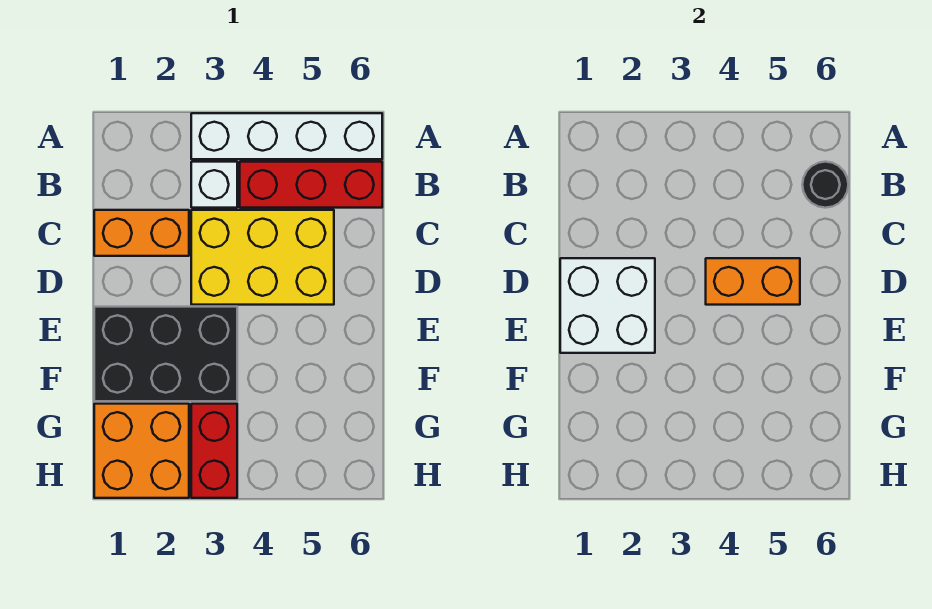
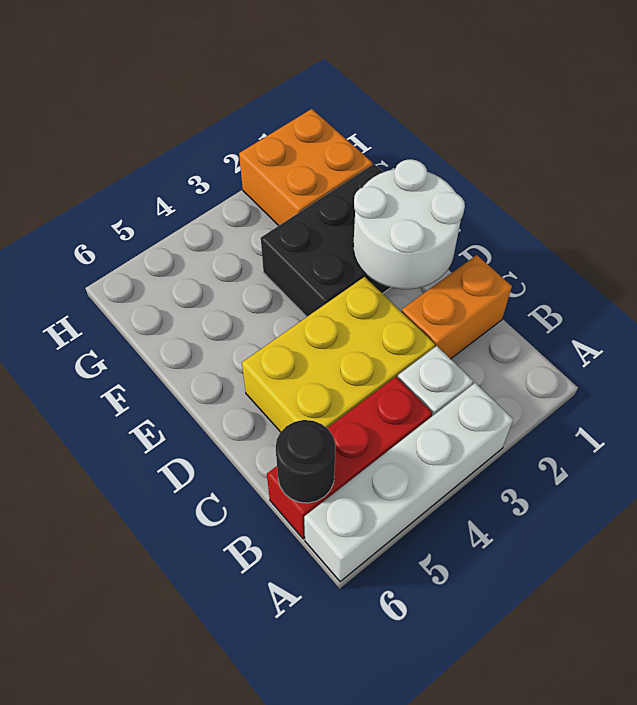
white brick D1:E2 level 2 -> white round brick D1:E2 level 2
orange brick D4:D5 level 2 -> none
red brick G3:H3 level 1 -> none

